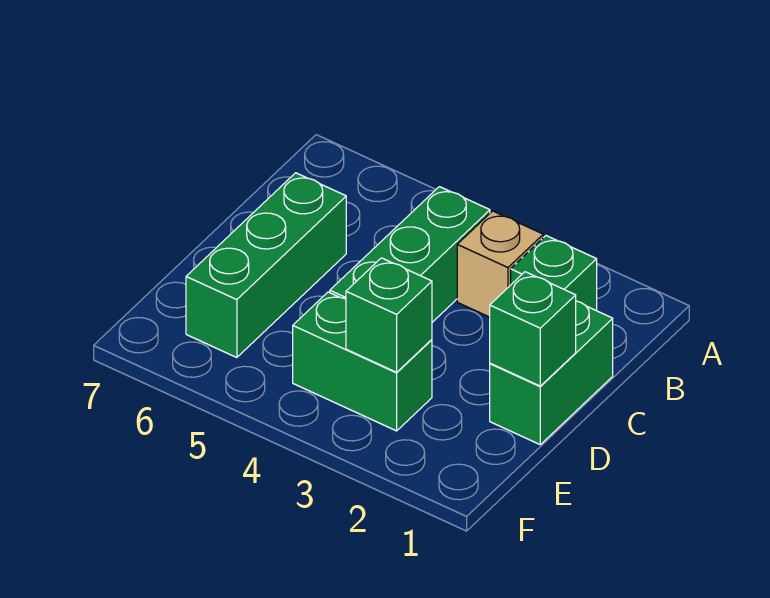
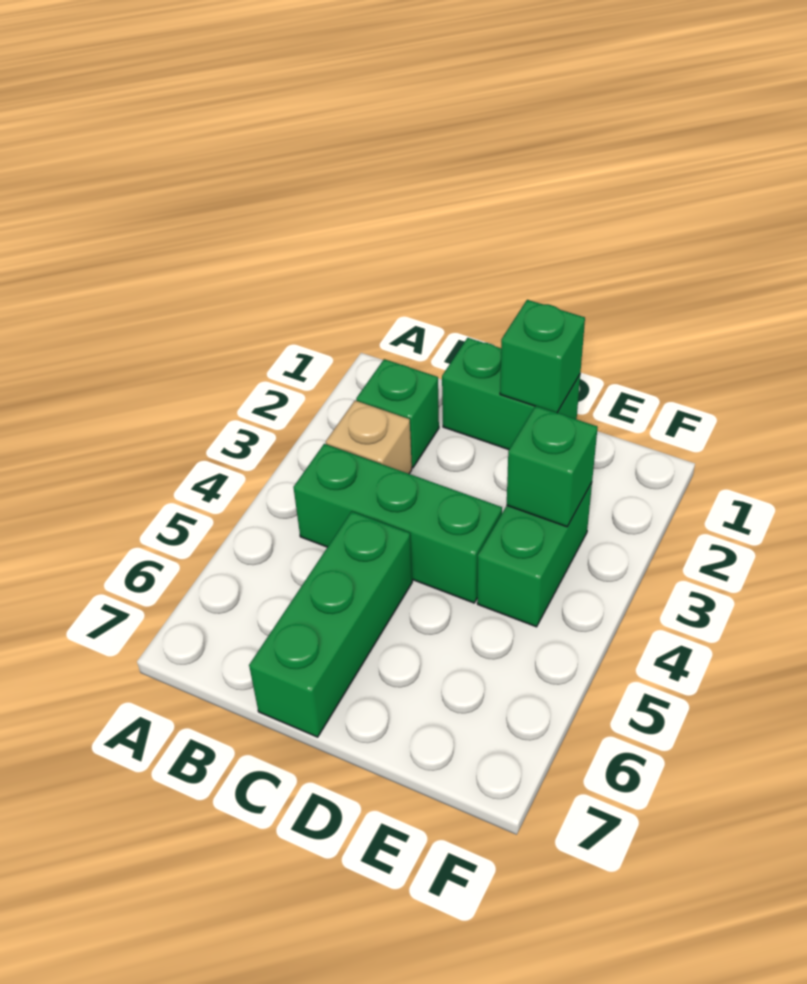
green brick C6:E6 level 1 -> green brick C5:C7 level 1

